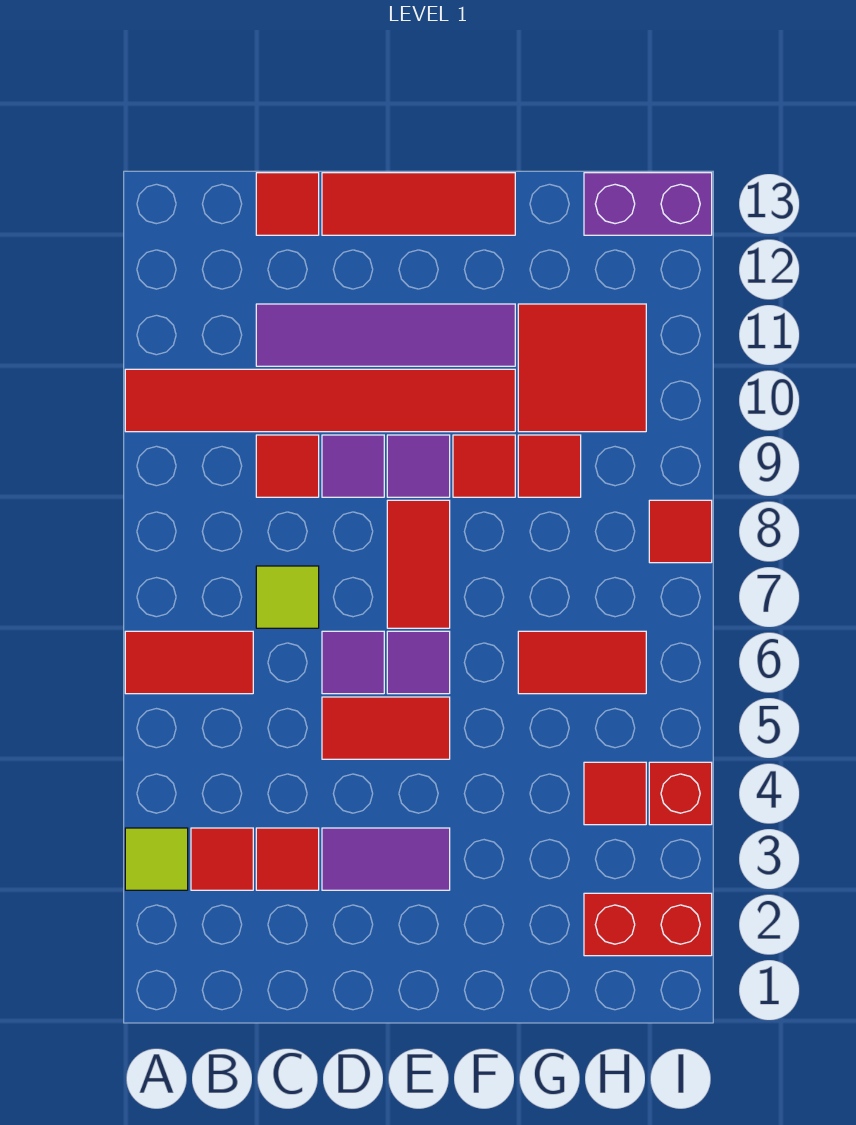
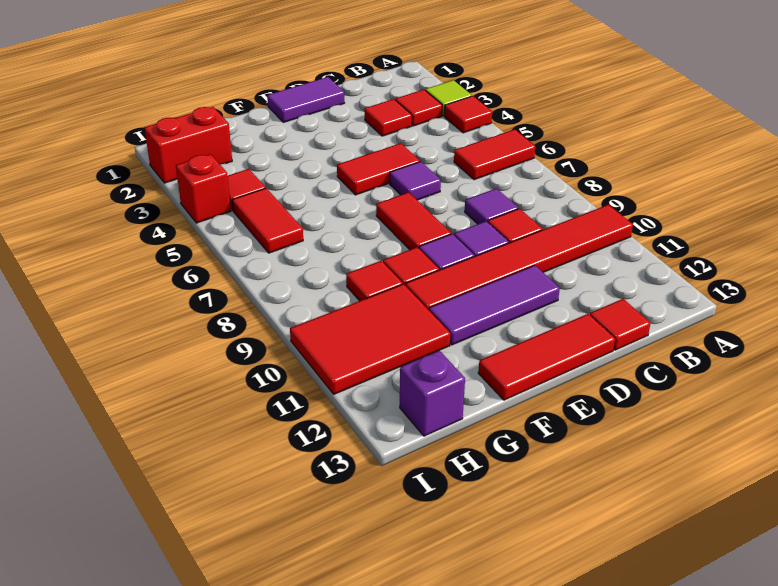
lime tile C7 level 1 -> none
purple tile C11:F11 level 1 -> purple tile D11:F11 level 1
purple tile D3:E3 level 1 -> purple tile D1:E1 level 1
purple tile E6 level 1 -> purple tile C8 level 1
red tile G6:H6 level 1 -> red tile H5:H6 level 1
red tile G10:H11 level 1 -> red tile G10:I11 level 1
purple brick H13:I13 level 1 -> purple brick H13 level 1
red tile I8 level 1 -> red tile A4 level 1

